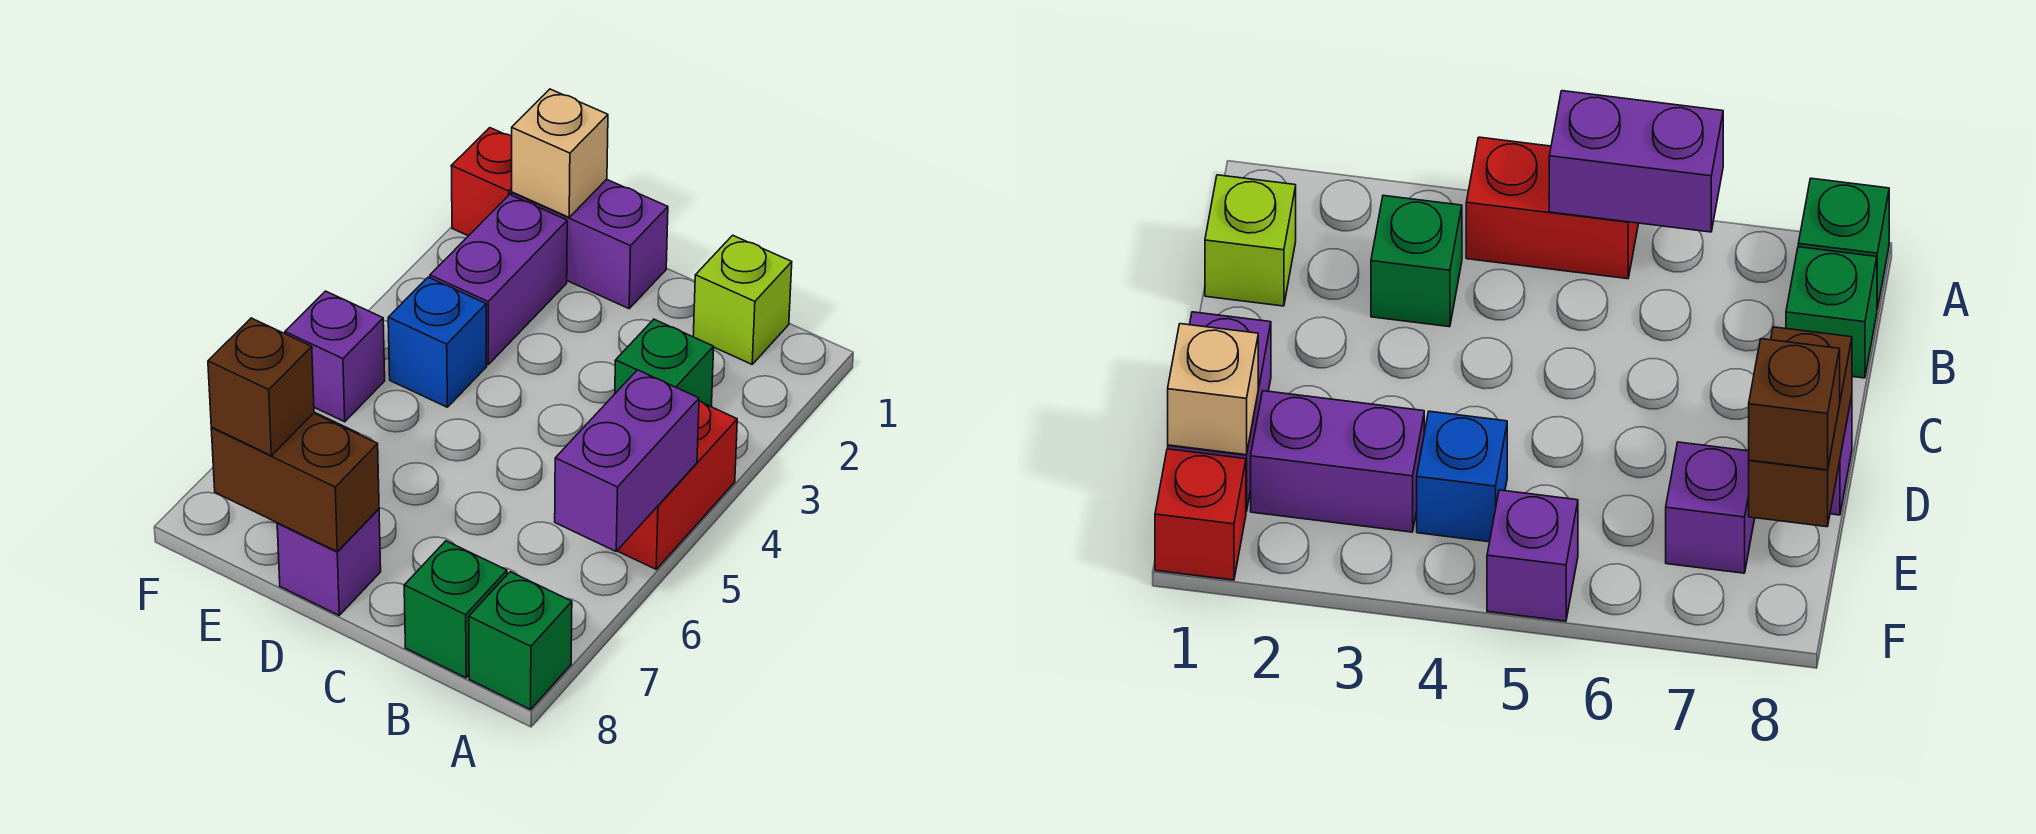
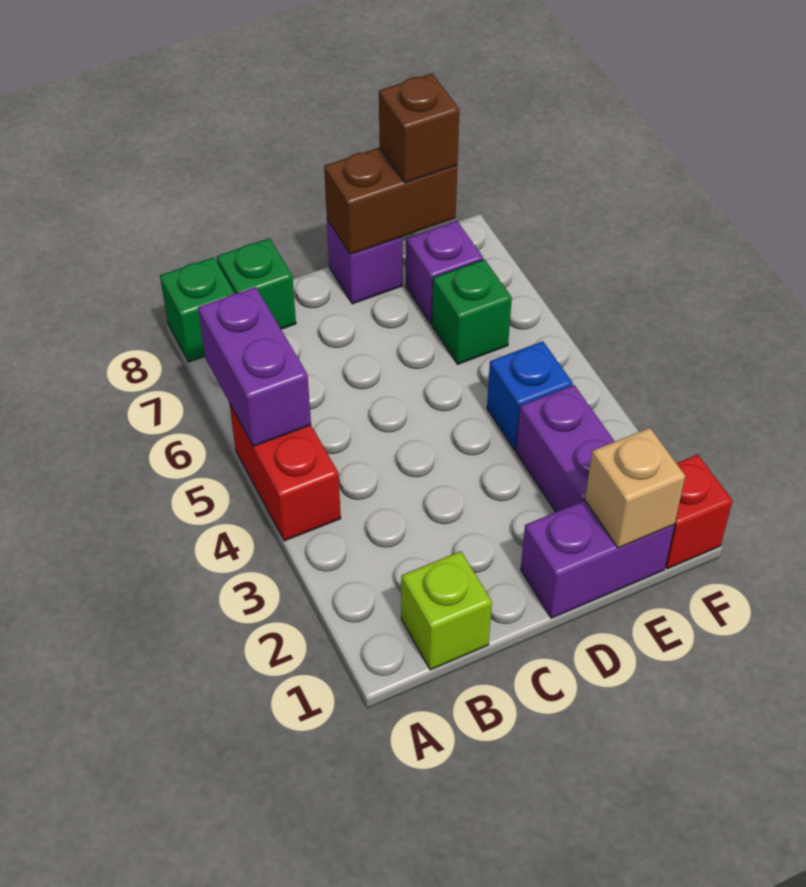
green brick B3 level 1 -> green brick E6 level 1
purple brick F5 level 1 -> none

